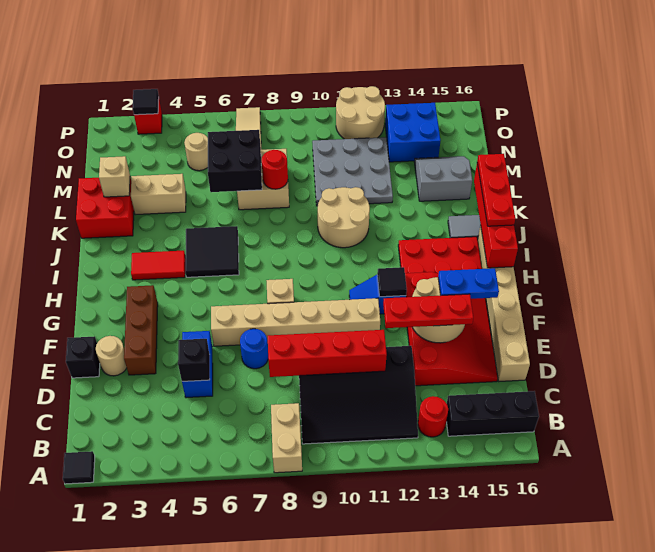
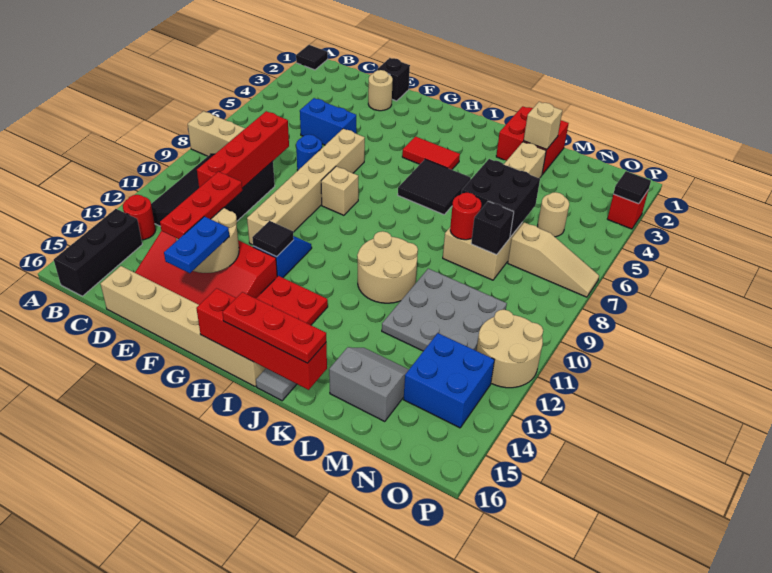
black brick D5 level 2 -> black brick M8 level 2
brown brick E3:G3 level 1 -> none
red tile I3:I4 level 1 -> red tile H4:I4 level 1
grey slope L14:M15 level 1 top L -> grey slope L14:M15 level 1 top 15

